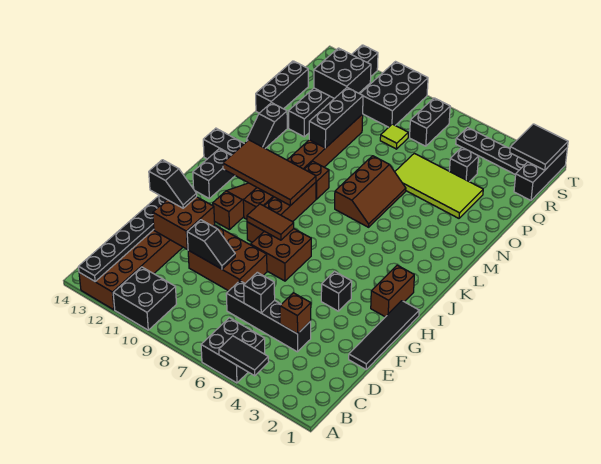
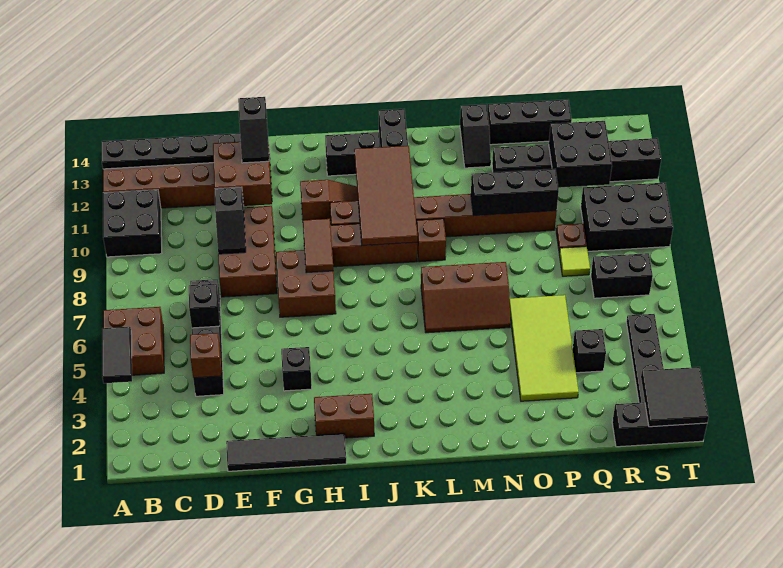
black brick A5:B6 level 1 -> brown brick A5:B6 level 1
black slope M13:N13 level 1 top N -> black slope N13:N14 level 1 top 14
none -> brown plate Q9 level 1

